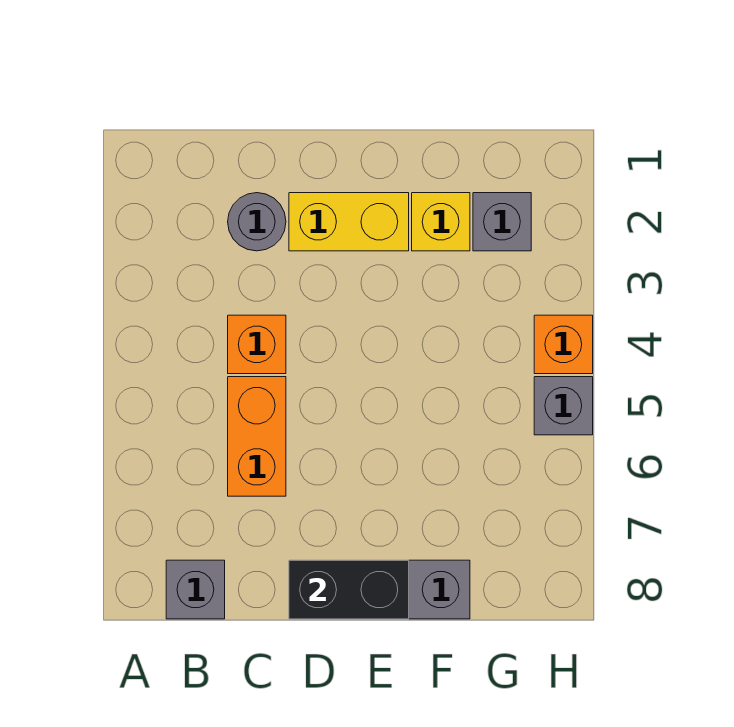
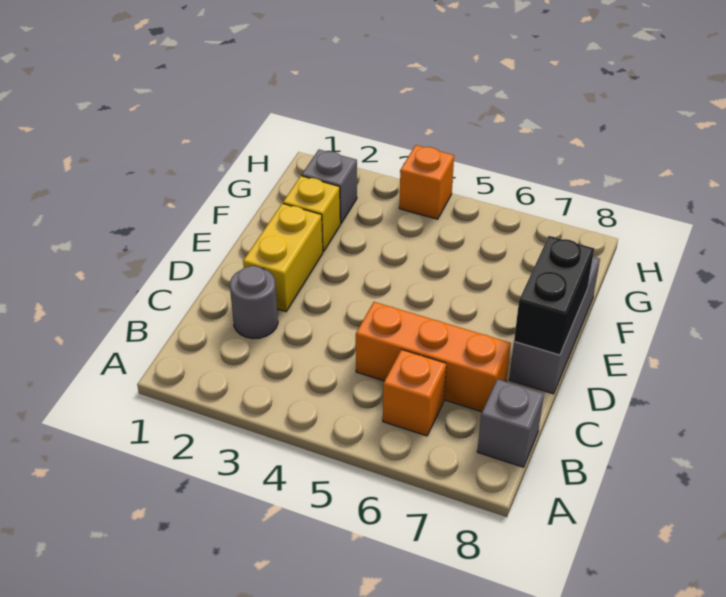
orange brick C4 level 1 -> orange brick B6 level 1
orange brick C5:C6 level 1 -> orange brick C5:C7 level 1
grey brick H5 level 1 -> none

